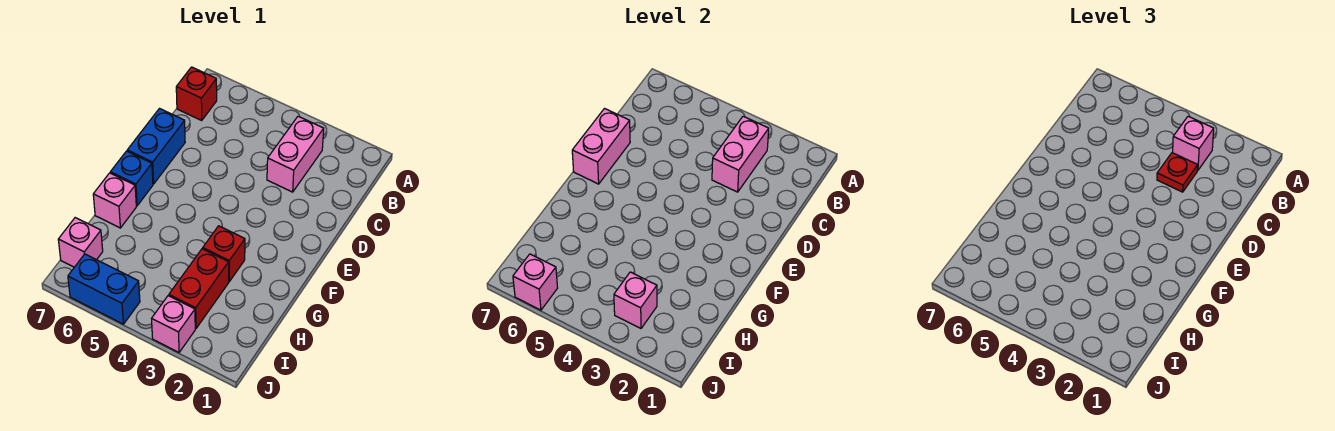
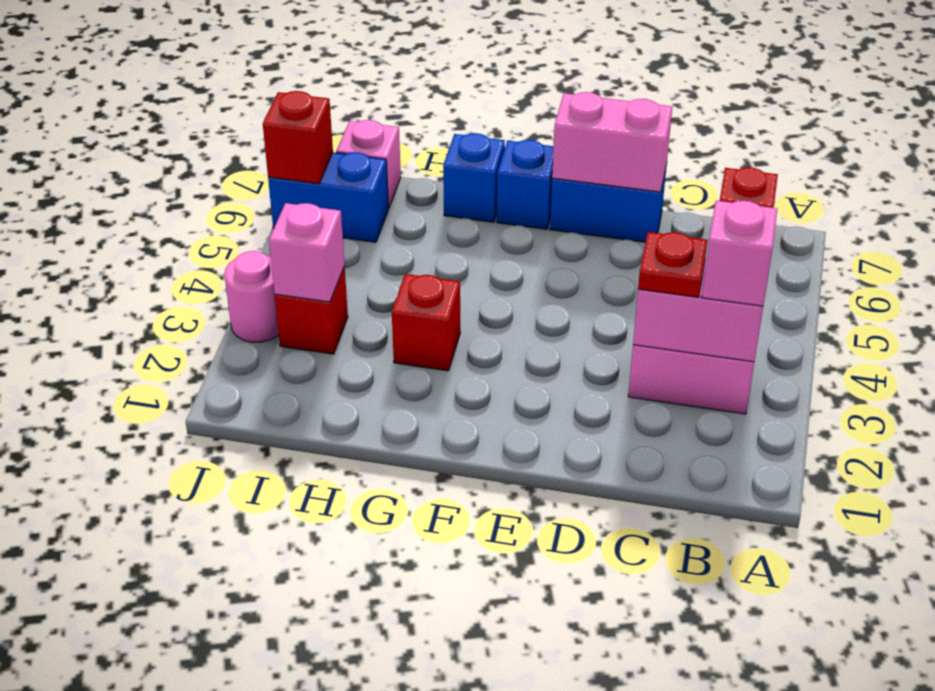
pink brick G7 level 1 -> blue brick G7 level 1
red brick H3:I3 level 1 -> red brick I3 level 1
pink brick J3 level 1 -> pink round brick J3 level 1
blue brick J5:J6 level 1 -> blue brick I6:J6 level 1
pink brick J6 level 2 -> red brick J6 level 2

